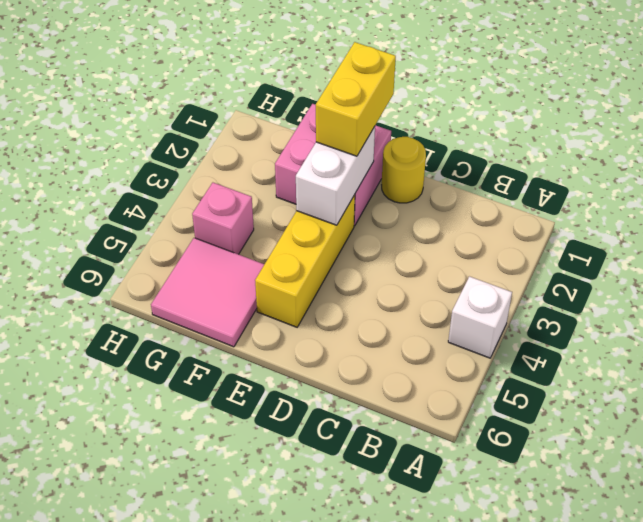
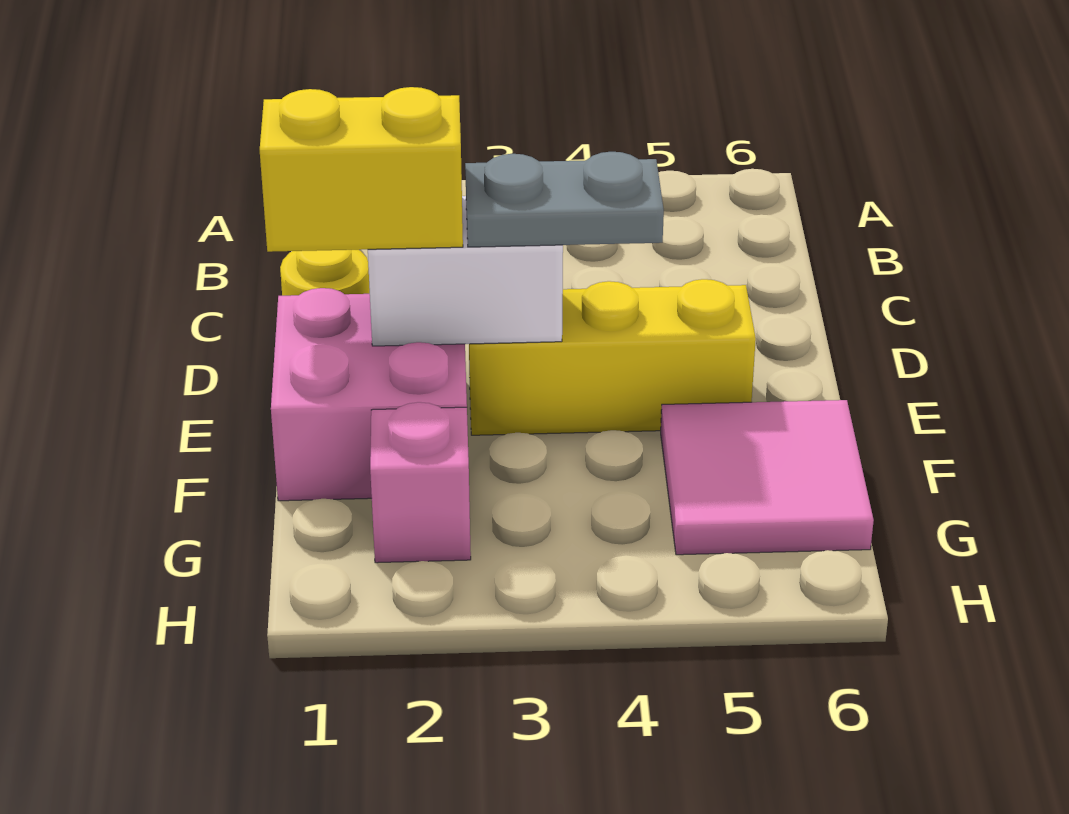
white brick A4 level 1 -> none
none -> grey plate E3:E4 level 3
pink brick G4 level 1 -> pink brick G2 level 1

